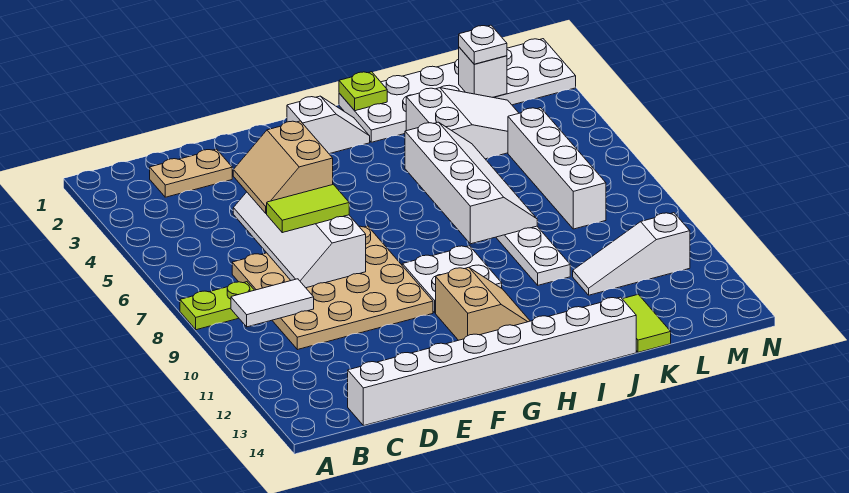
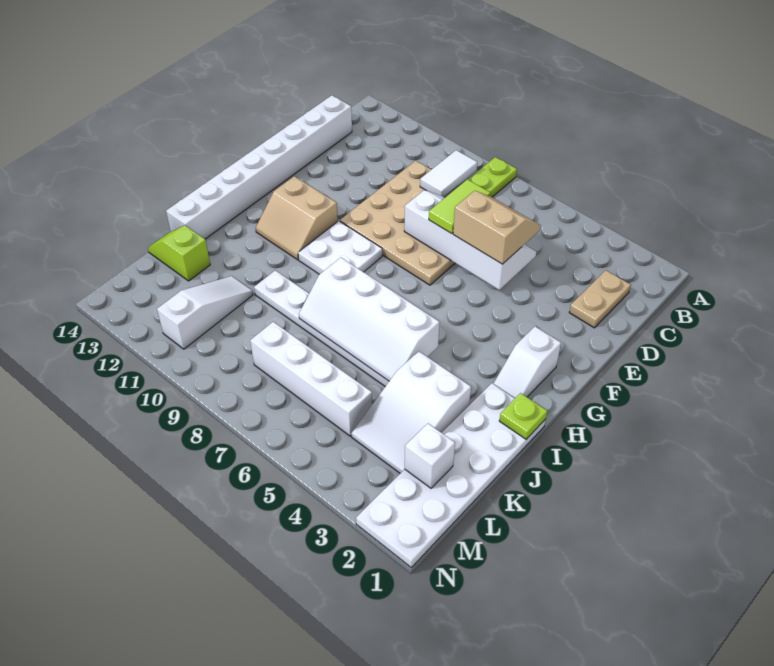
lime tile K13:K14 level 1 -> lime slope K13:K14 level 1 top 13
white plate L2 level 3 -> none

